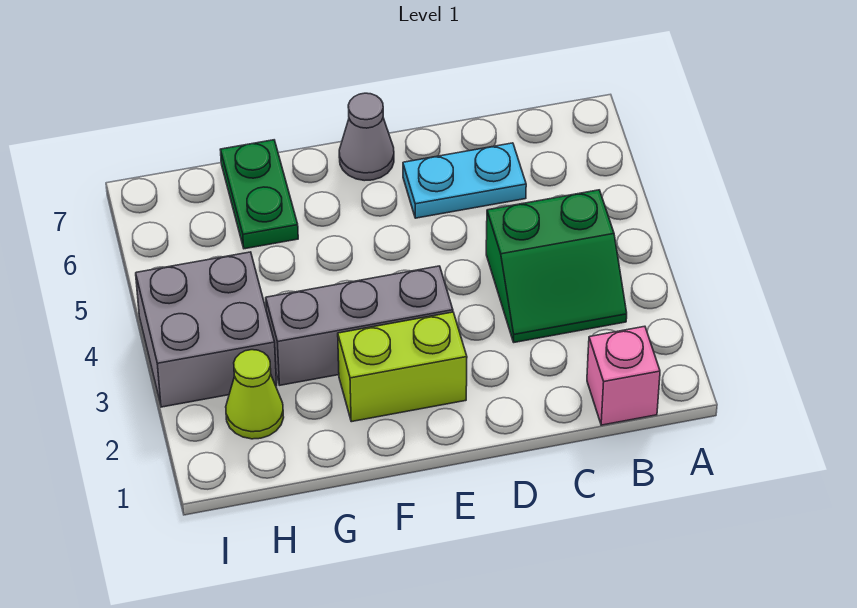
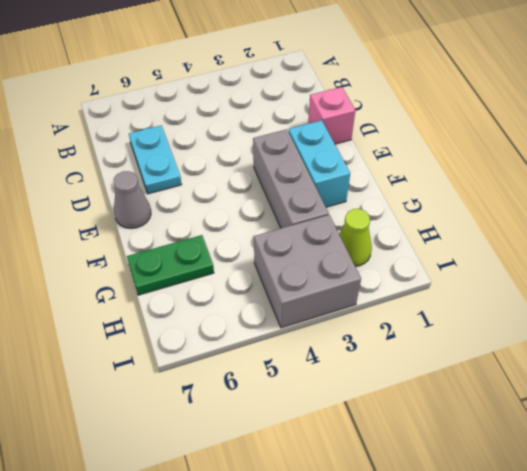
pink brick B1 level 1 -> pink brick D1 level 1
green slope B3:C4 level 1 top 4 -> none
lime brick E2:F2 level 1 -> cyan brick E2:F2 level 1

